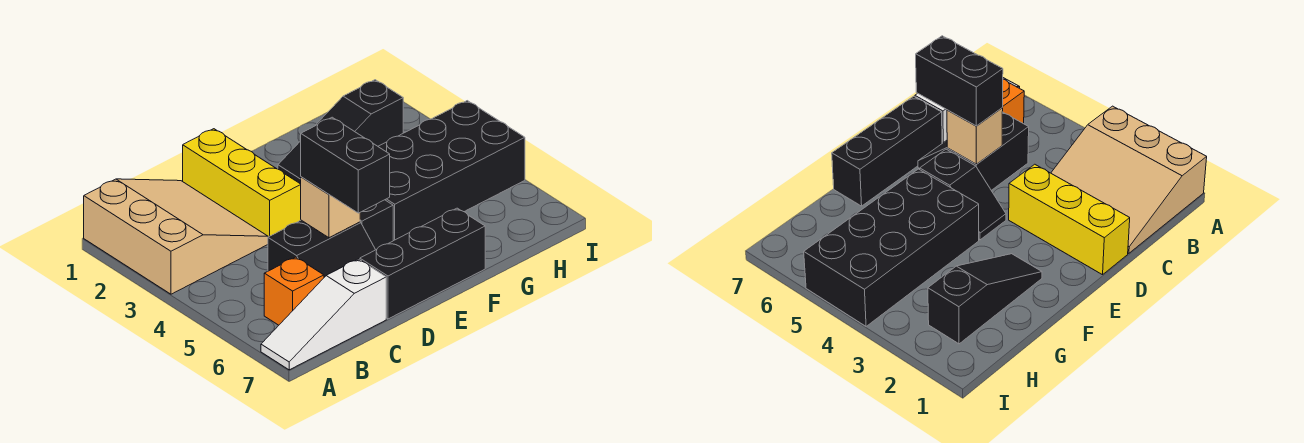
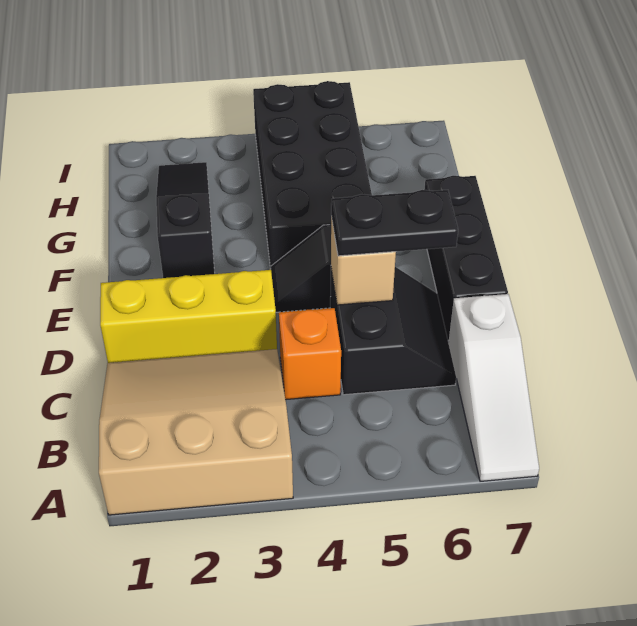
orange brick B6 level 1 -> orange brick C4 level 1
black brick D5:D6 level 3 -> black plate D5:D6 level 3
black slope F2:H2 level 1 top H -> black slope F2:H2 level 1 top F

